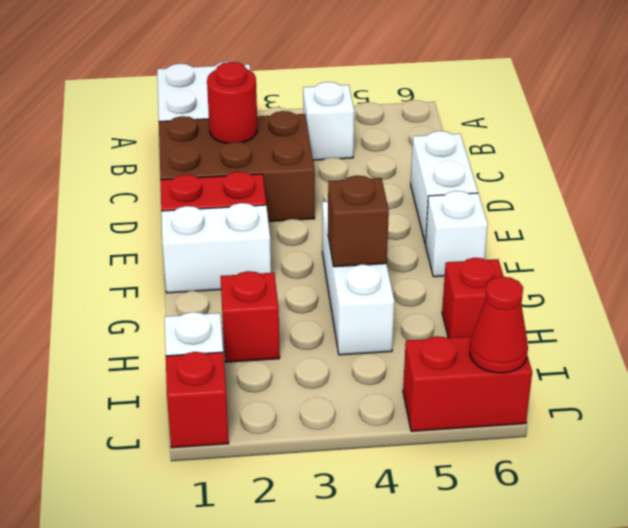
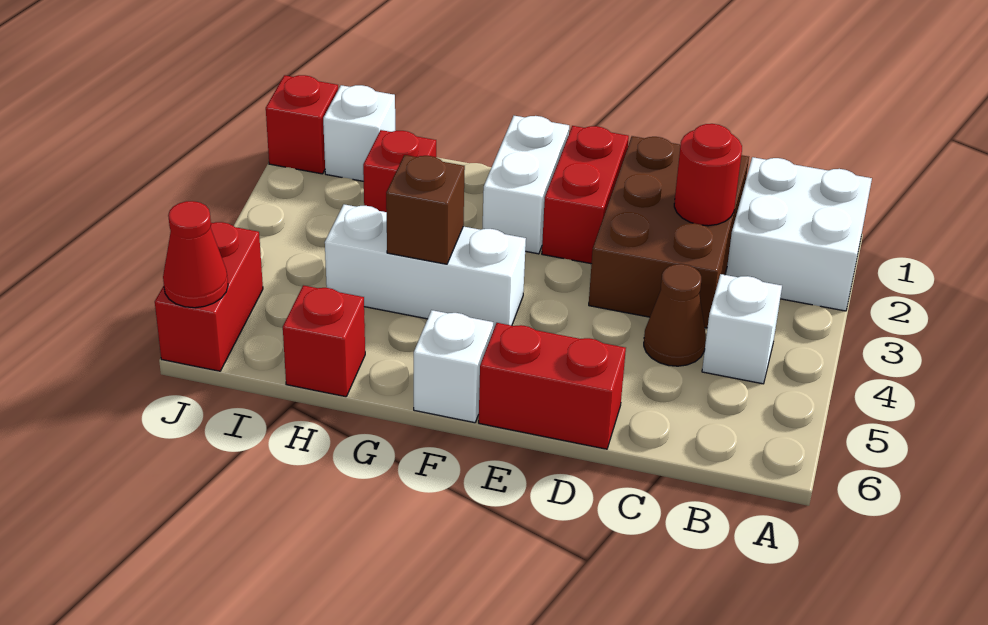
none -> brown cone C4 level 1
white brick D6:E6 level 1 -> red brick D6:E6 level 1

